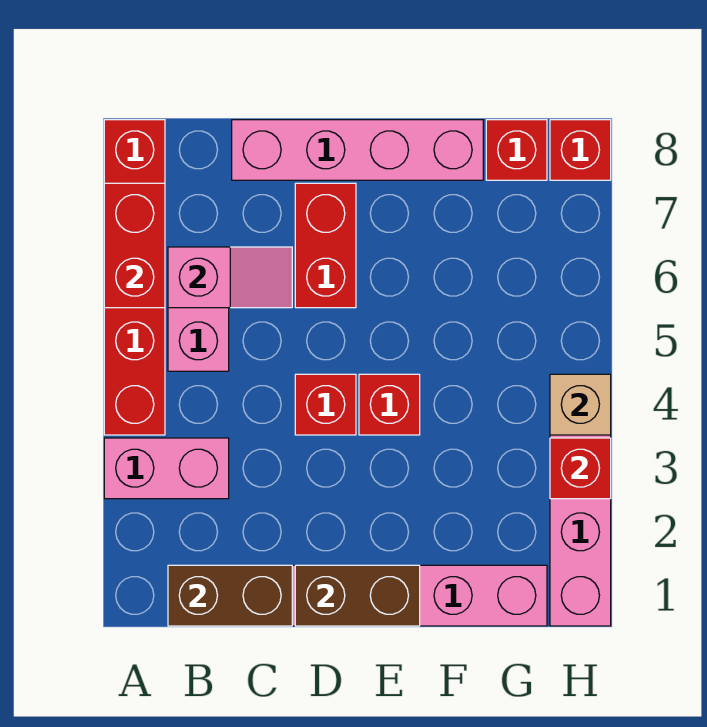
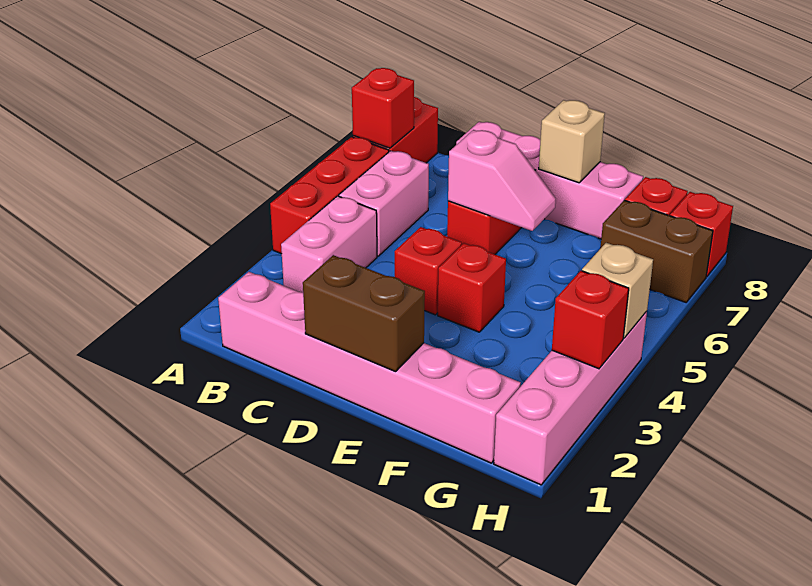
pink brick A3:B3 level 1 -> pink brick B3:B4 level 1
red brick A6:A7 level 2 -> red brick A7 level 2
brown brick B1:C1 level 2 -> brown brick G7:H7 level 1
pink slope B6:C6 level 2 top B -> pink slope D6:E6 level 2 top D
none -> tan brick E8 level 2

